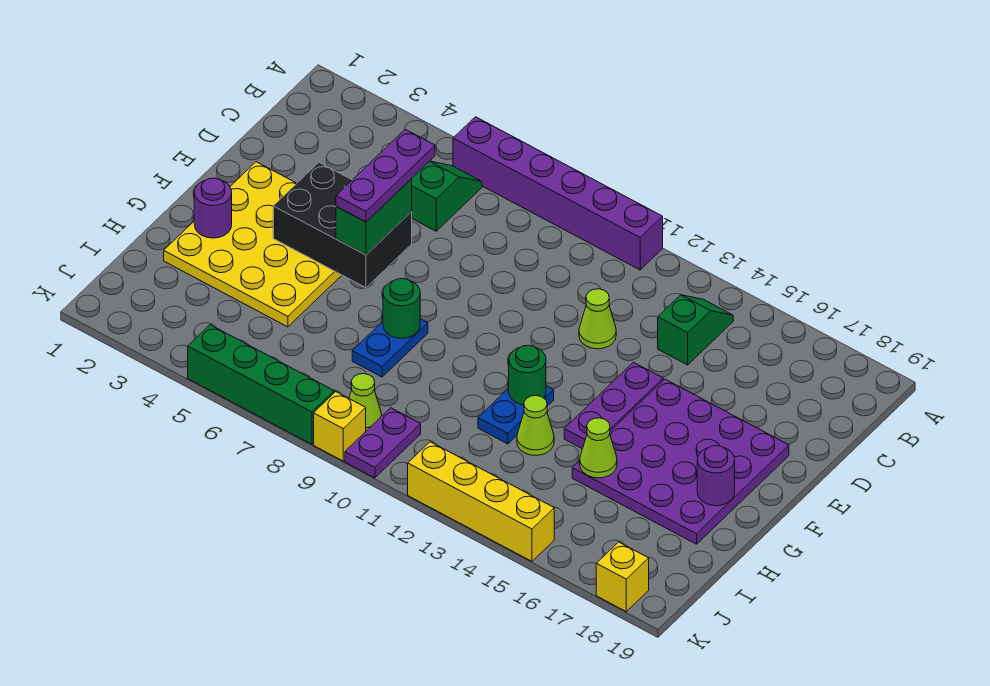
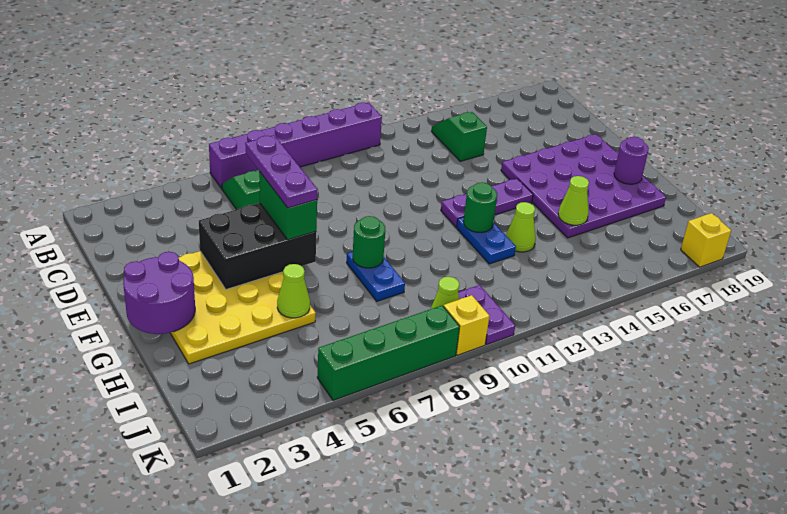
lime cone D12 level 1 -> lime cone H5 level 2
purple plate E14:G14 level 1 -> purple plate F12:F14 level 1
purple round brick G2 level 2 -> purple round brick F1:G2 level 2
yellow brick K12:K15 level 1 -> none

